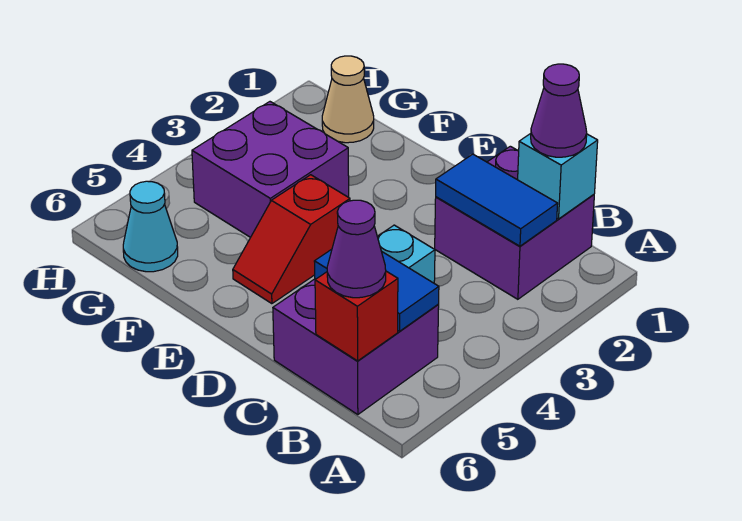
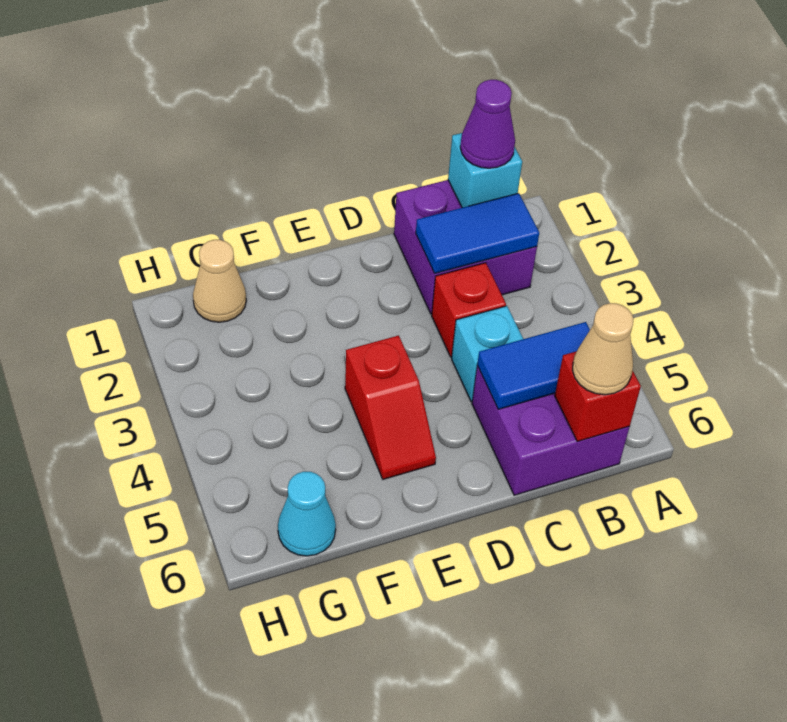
purple cone B6 level 3 -> tan cone B6 level 3
none -> red brick C3 level 1
purple brick F3:G4 level 1 -> none

